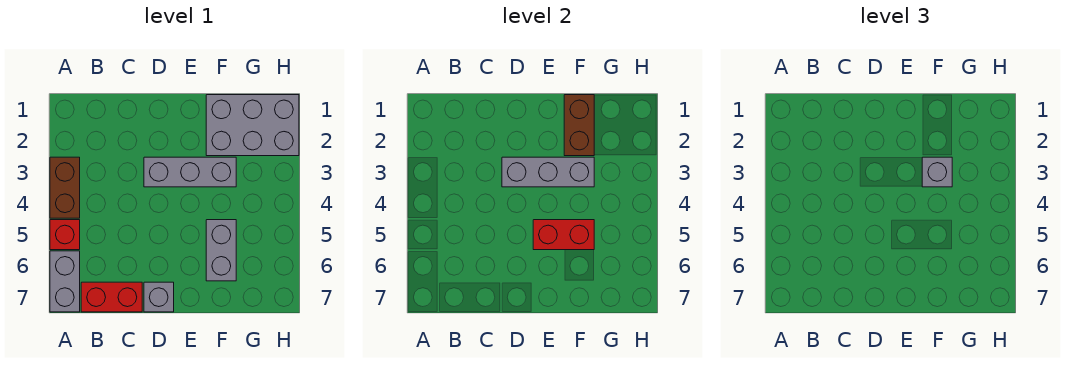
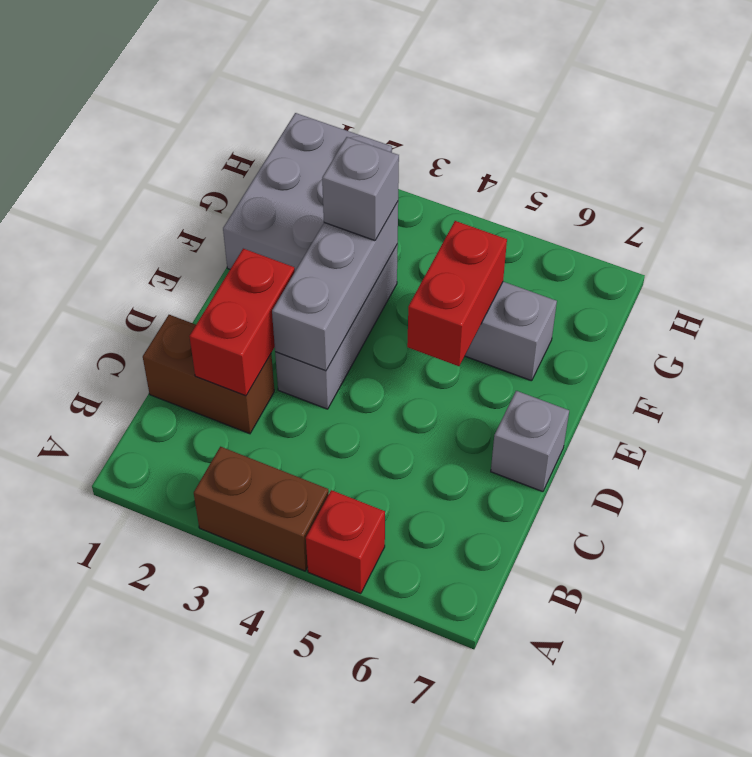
grey brick A6:A7 level 1 -> none
red brick B7:C7 level 1 -> red brick C2:D2 level 2
brown brick F1:F2 level 2 -> brown brick C1:C2 level 1

